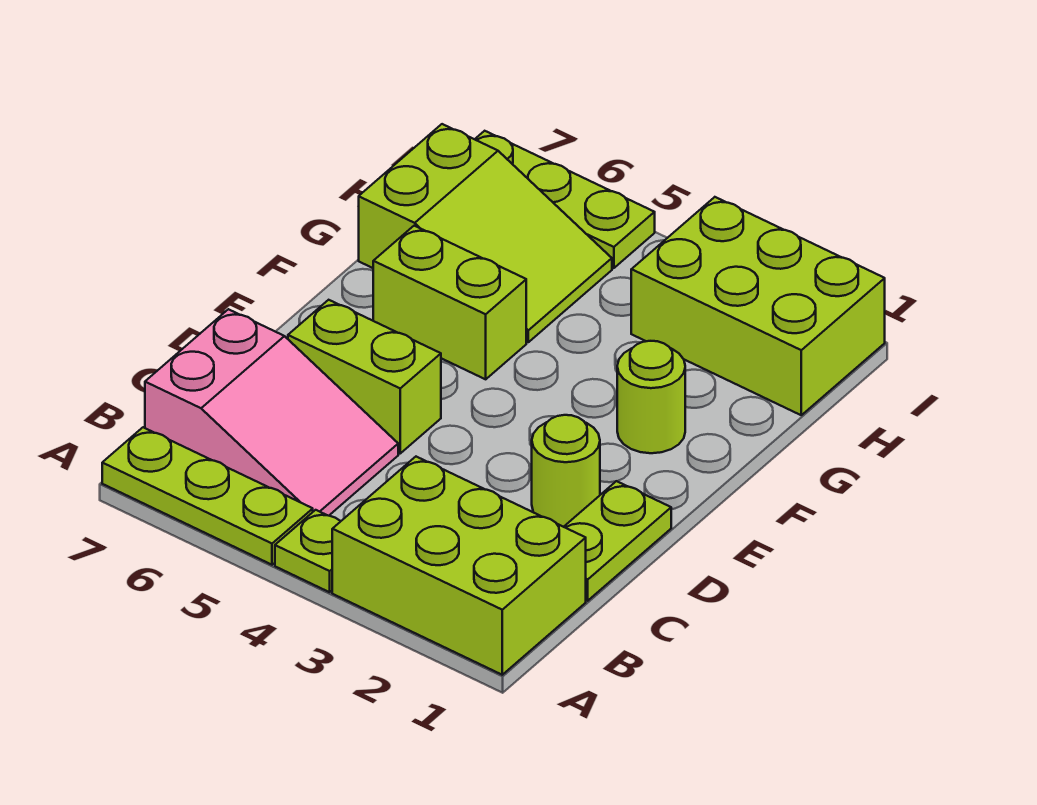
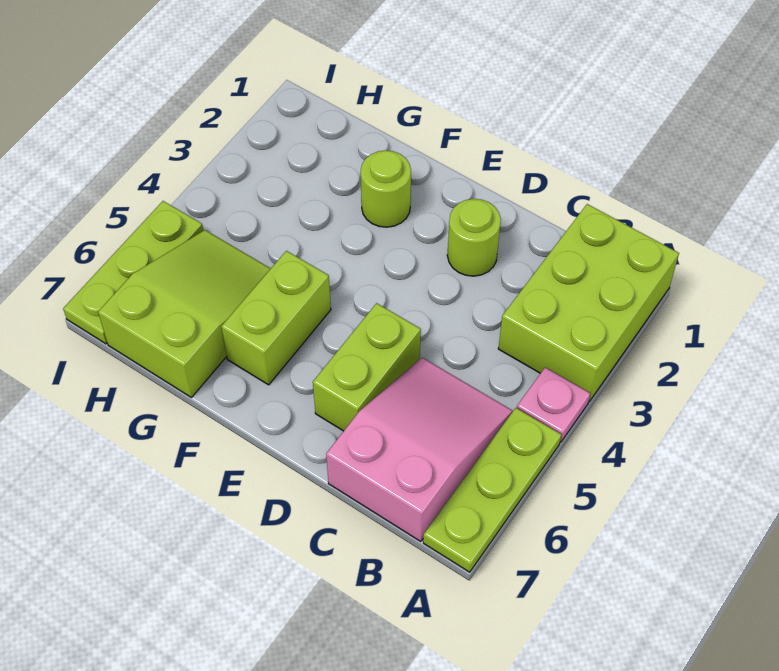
lime plate A4 level 1 -> pink plate A4 level 1
lime plate C1:D1 level 1 -> none
lime brick H1:I3 level 1 -> none

